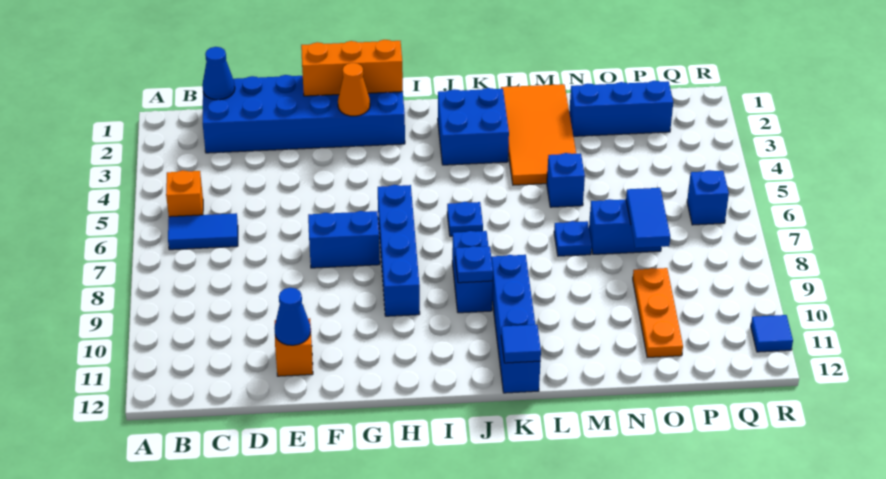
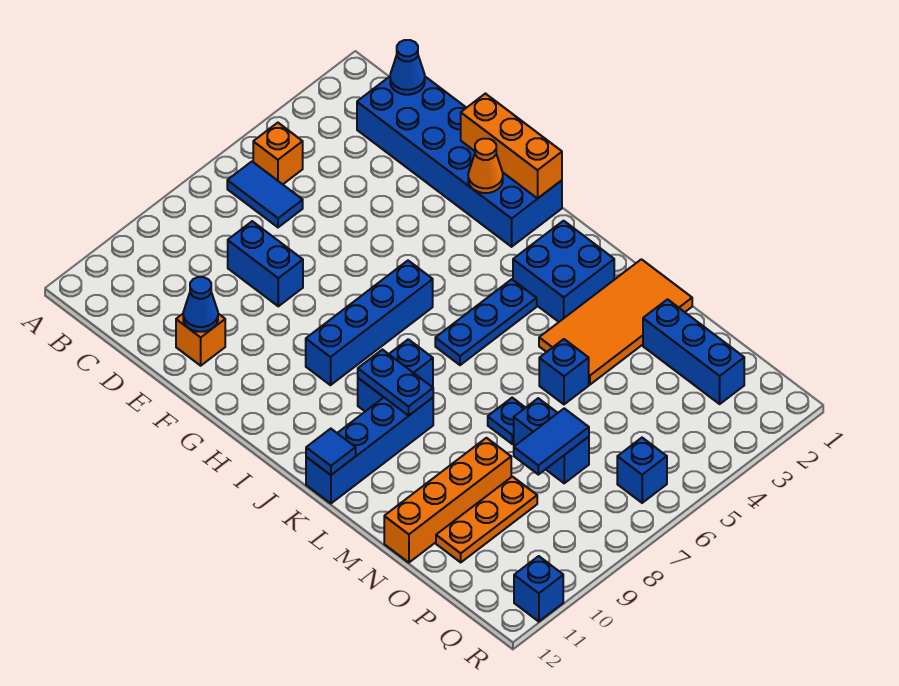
blue brick F7:G7 level 1 -> blue brick D8:E8 level 1
blue plate J6 level 1 -> blue plate J4:J6 level 1
blue plate J9 level 2 -> blue plate J9:K9 level 2
none -> orange brick N9:N12 level 1
blue tile R11 level 1 -> blue brick R11 level 1

